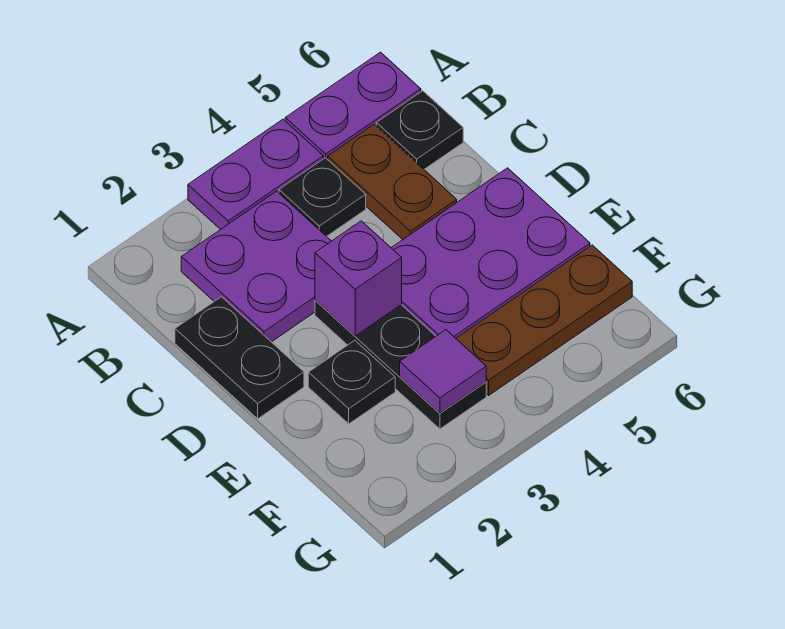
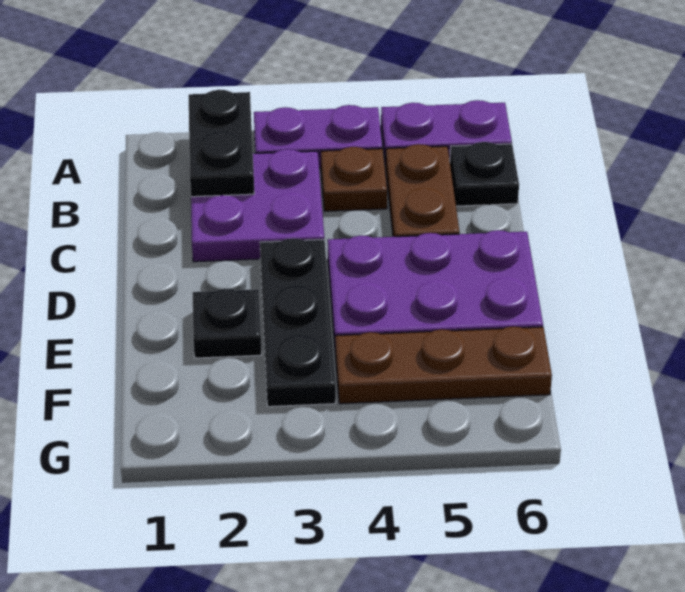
black plate B4 level 1 -> brown plate B4 level 1
black plate C1:D1 level 1 -> black plate A2:B2 level 2
purple brick D3 level 2 -> none
purple tile F3 level 2 -> none

